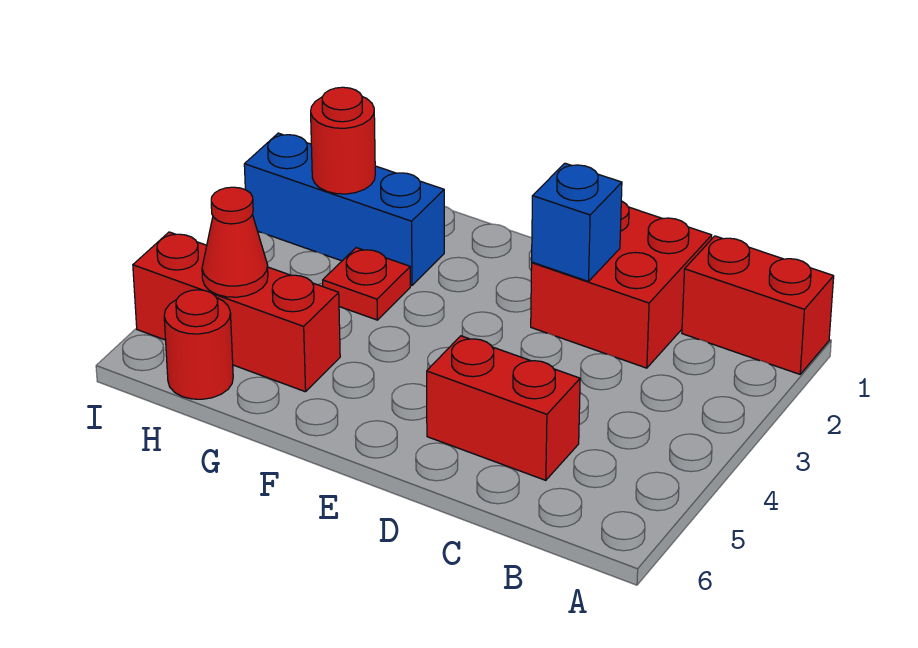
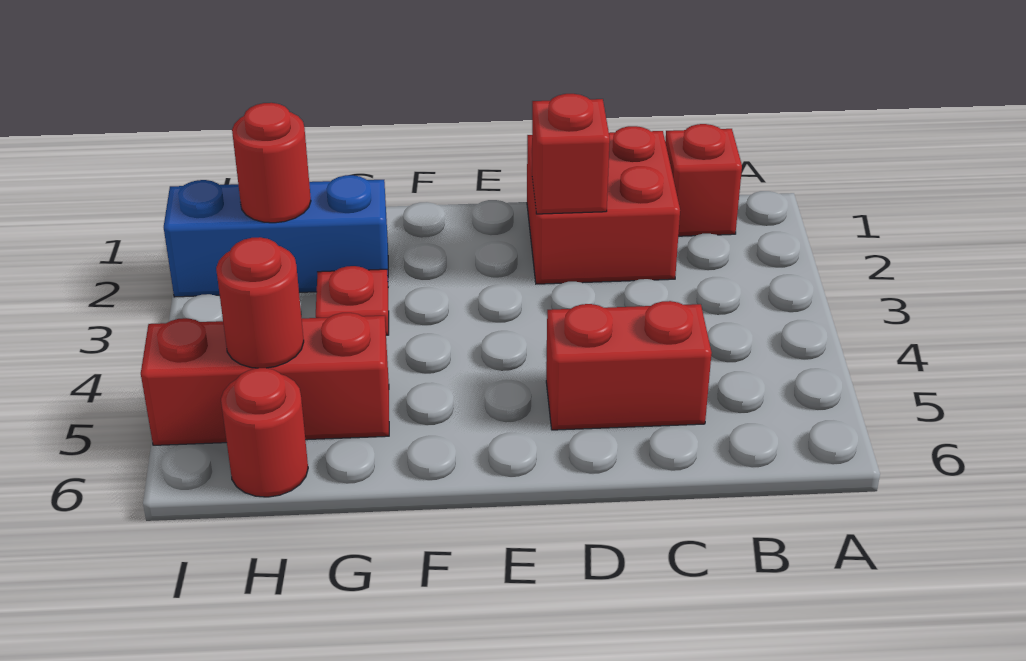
red brick A1:B1 level 1 -> red brick B1 level 1
blue brick D2 level 2 -> red brick D2 level 2
red cone H5 level 2 -> red round brick H5 level 2

